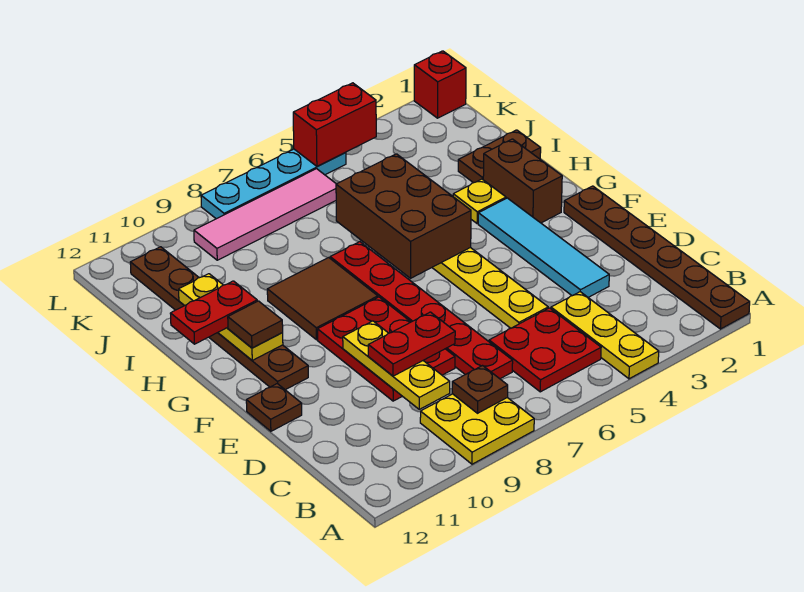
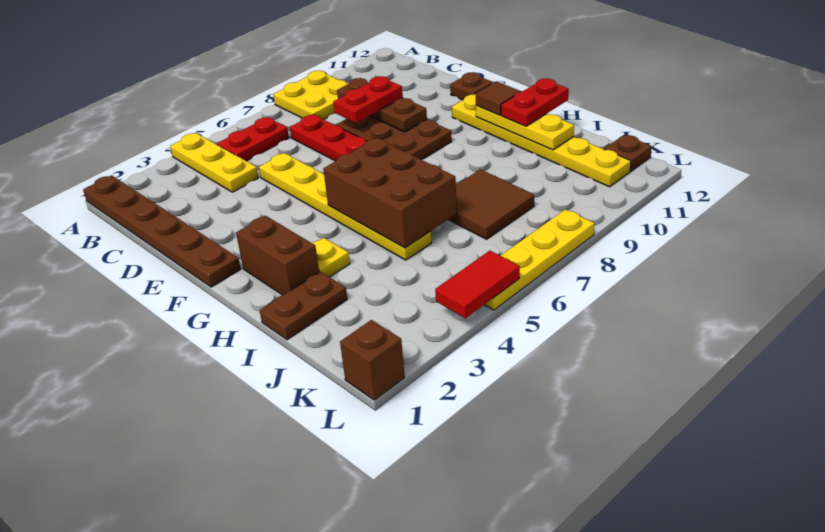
red plate B5:C6 level 1 -> red plate B5:B6 level 1
brown plate B8 level 2 -> brown plate K12 level 1
yellow plate C9:E9 level 2 -> brown plate C9:E9 level 2
cyan tile D3:G3 level 1 -> none
red plate D8:F9 level 1 -> brown plate D8:F9 level 1
brown plate F11:K11 level 1 -> yellow plate F11:K11 level 1
brown tile G8:H9 level 1 -> brown tile I7:J8 level 1
pink tile K6:K9 level 1 -> none
red brick L1 level 1 -> brown brick L1 level 1
red brick L4:L5 level 2 -> red tile L4:L5 level 2
cyan plate L5:L8 level 1 -> yellow plate L5:L8 level 1

